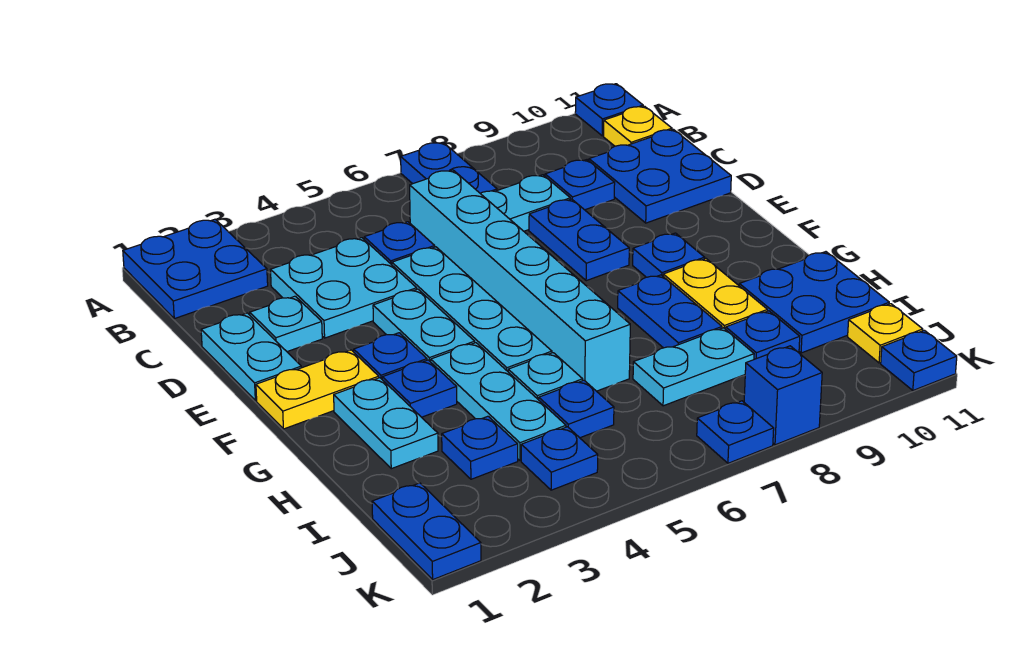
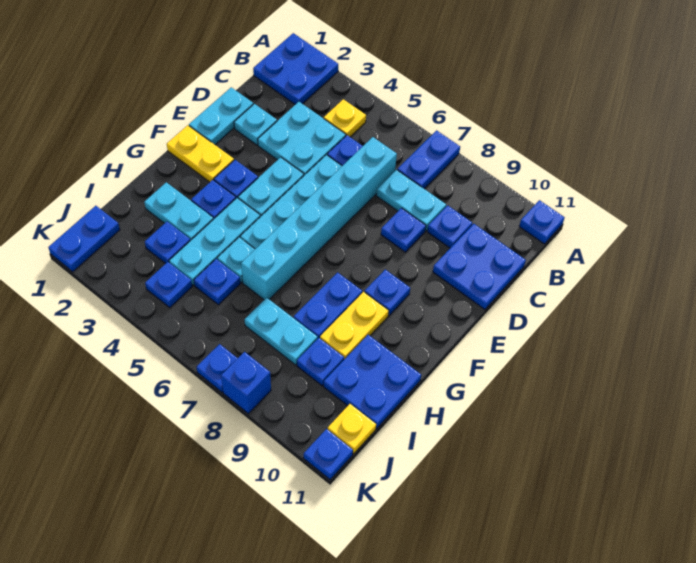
yellow plate B11 level 1 -> yellow plate B4 level 1
blue plate D8:E8 level 1 -> blue plate D8 level 1
cyan plate G2:H2 level 1 -> cyan plate H2:H3 level 1

